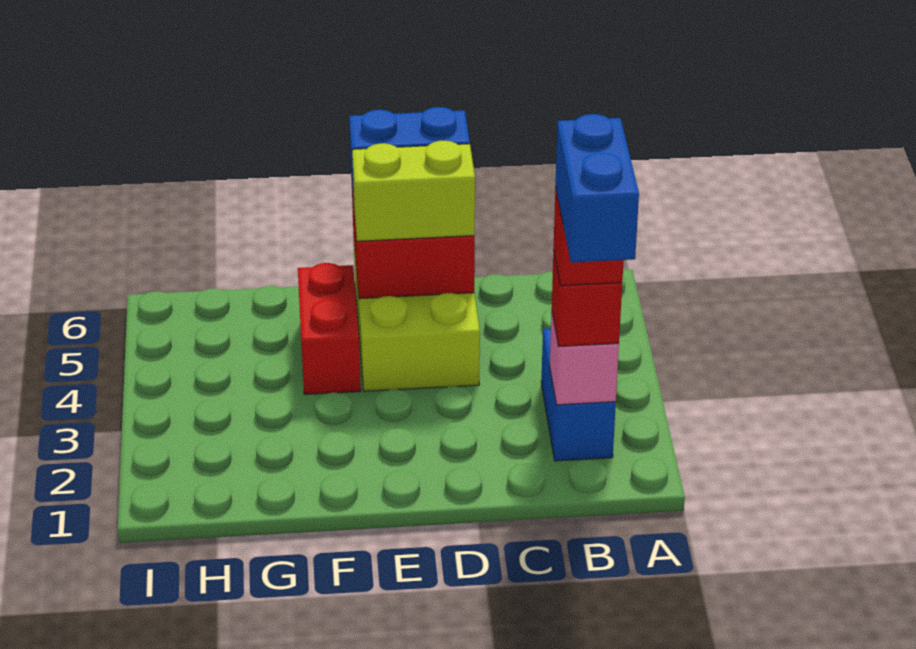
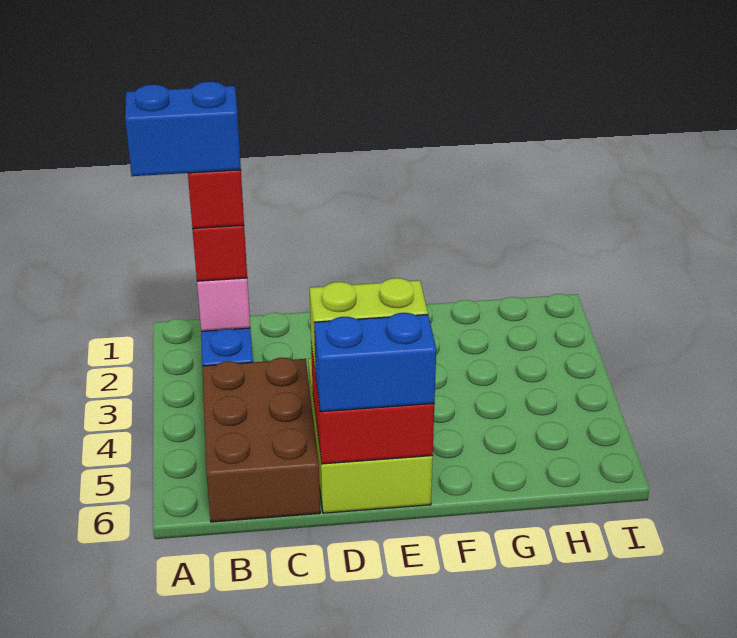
blue brick B1:B2 level 5 -> blue brick A2:B2 level 5
none -> brown brick B4:C6 level 1
red brick F4:F5 level 1 -> none

